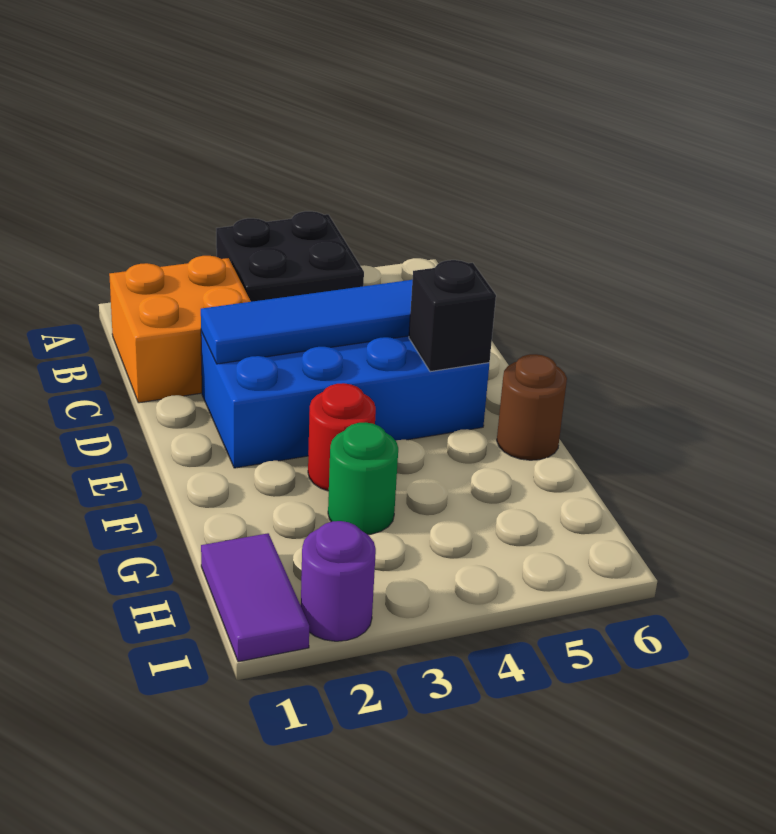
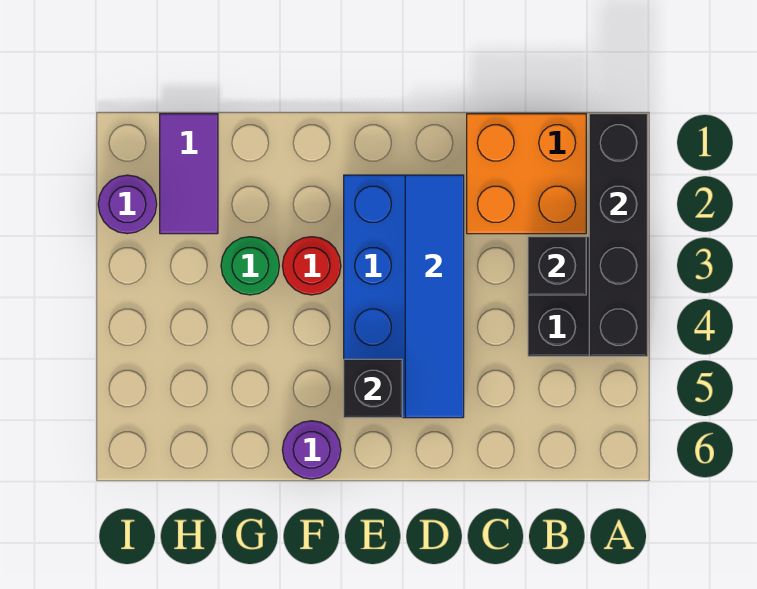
none -> black brick A1:A4 level 2
none -> black brick B3 level 2
brown round brick F6 level 1 -> purple round brick F6 level 1
purple tile H1:I1 level 1 -> purple tile H1:H2 level 1

